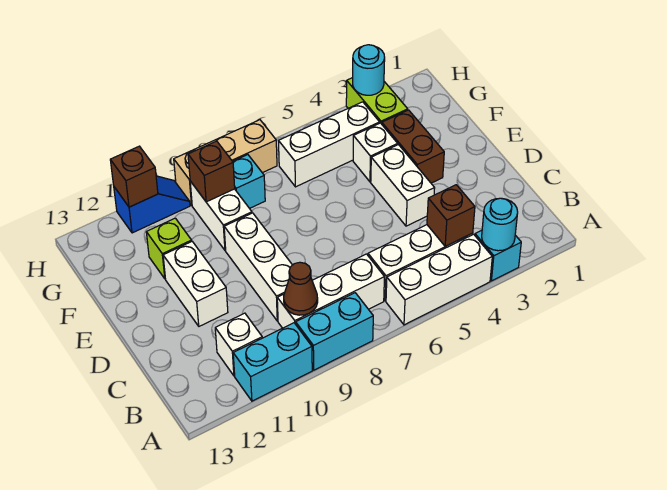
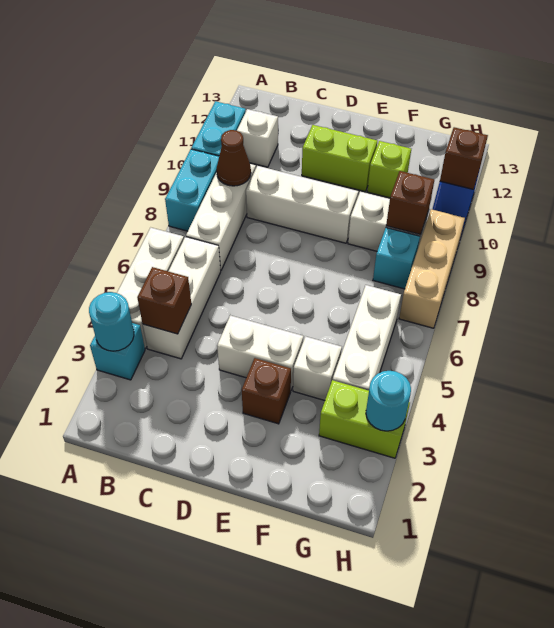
white brick D11:E11 level 1 -> lime brick D11:E11 level 1
brown brick E3:F3 level 1 -> brown brick E3 level 1

